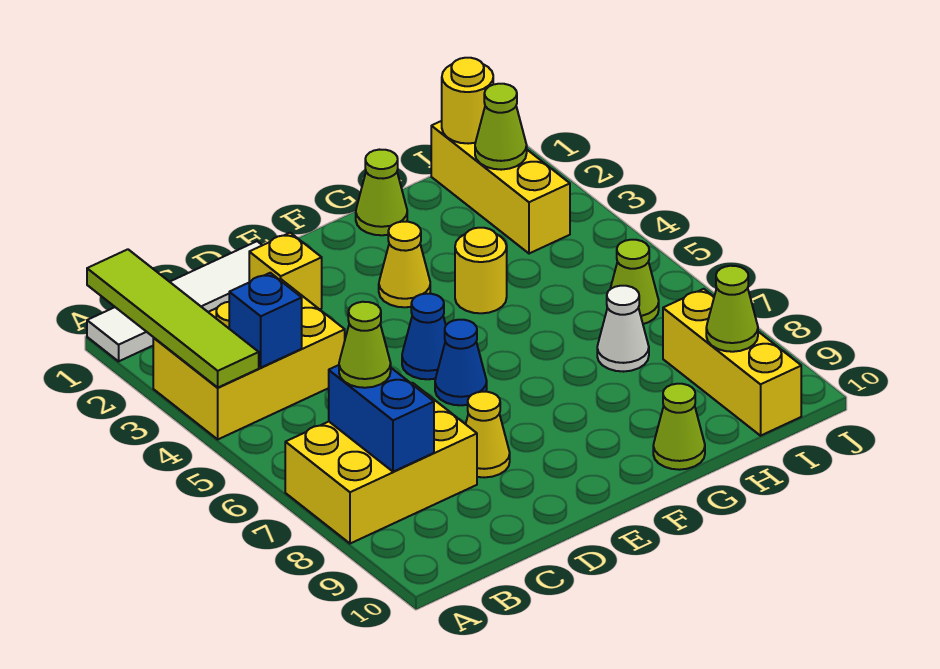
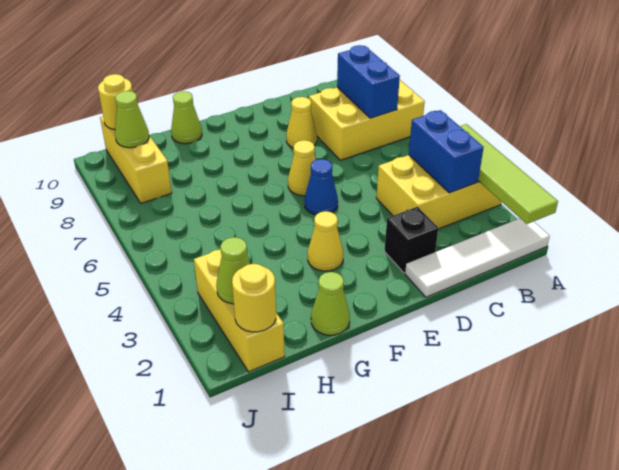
blue brick B4 level 2 -> blue brick B3:B4 level 2
lime cone B7 level 3 -> none
yellow brick D2 level 1 -> black brick D2 level 1
blue cone E6 level 1 -> yellow cone E6 level 1
yellow round brick G4 level 1 -> yellow round brick I10 level 2
white cone H7 level 1 -> none
lime cone I6 level 1 -> none

